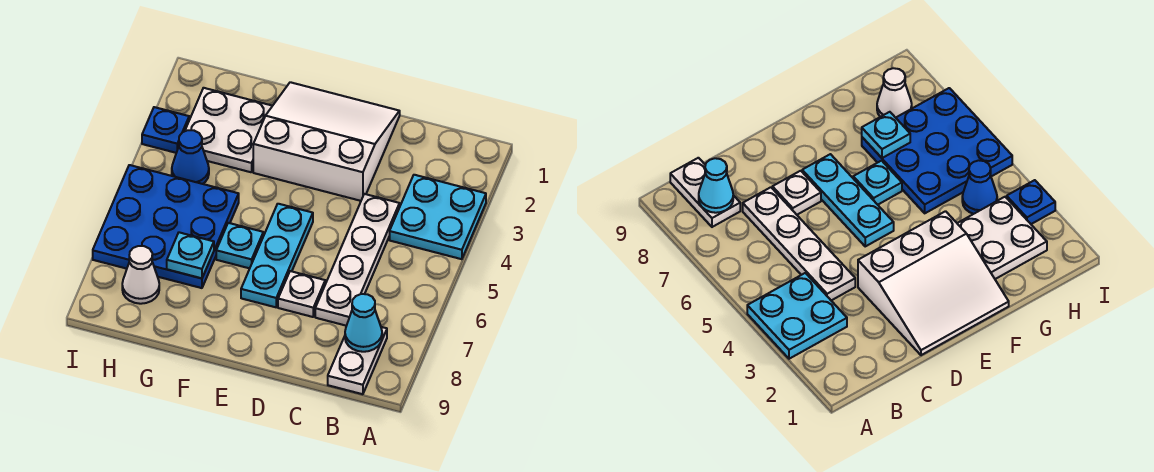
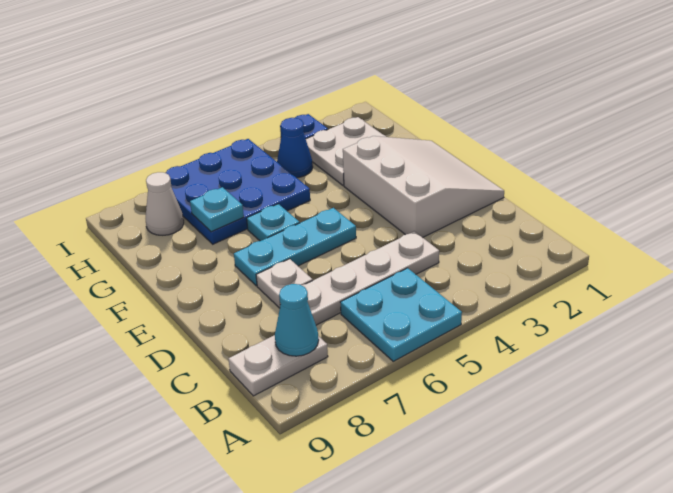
cyan plate A3:B4 level 1 -> cyan plate A5:B6 level 1

